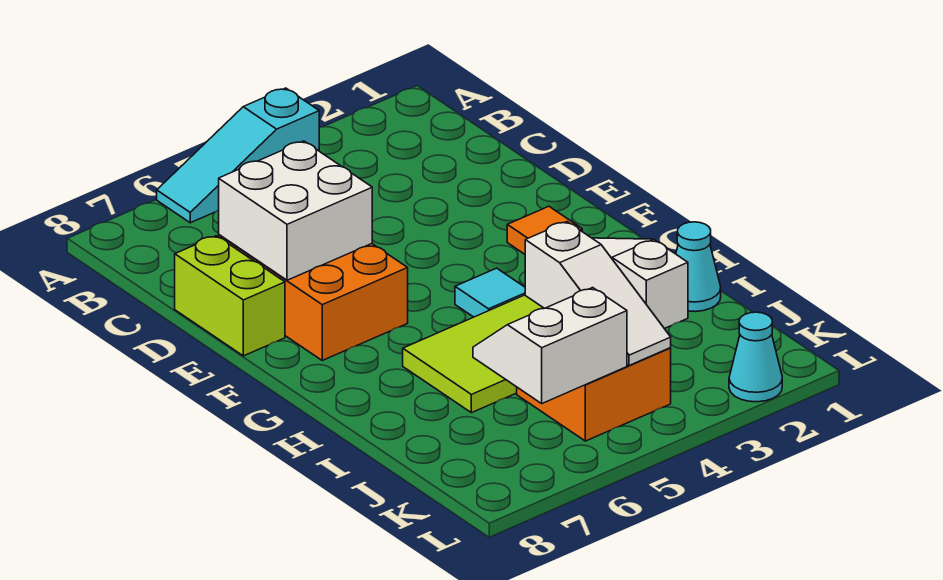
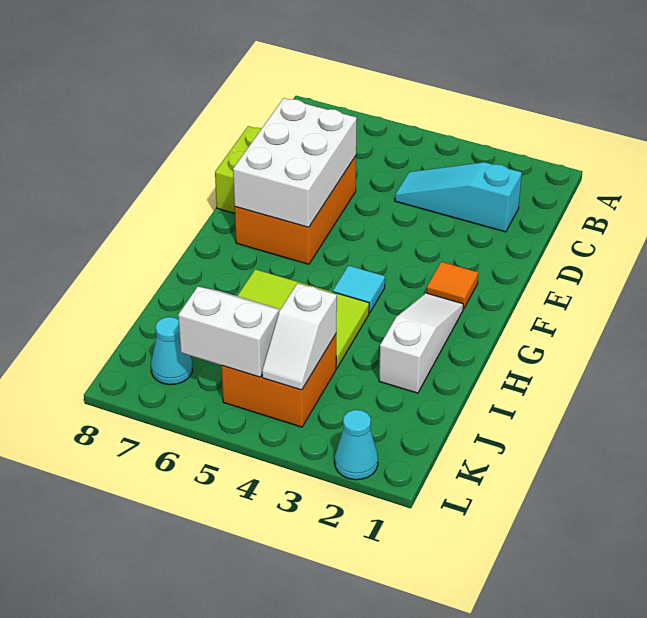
cyan slope A4:A6 level 1 top 4 -> cyan slope C2:C4 level 1 top 2
white brick D6:E7 level 2 -> white brick D6:F7 level 2
cyan cone I1 level 1 -> cyan cone K7 level 1
white slope I4:K4 level 2 top I -> white slope J4:K4 level 2 top J

